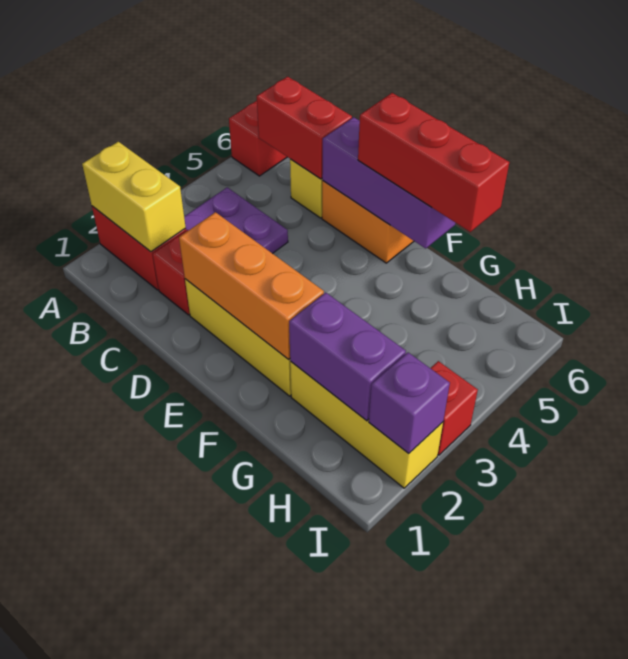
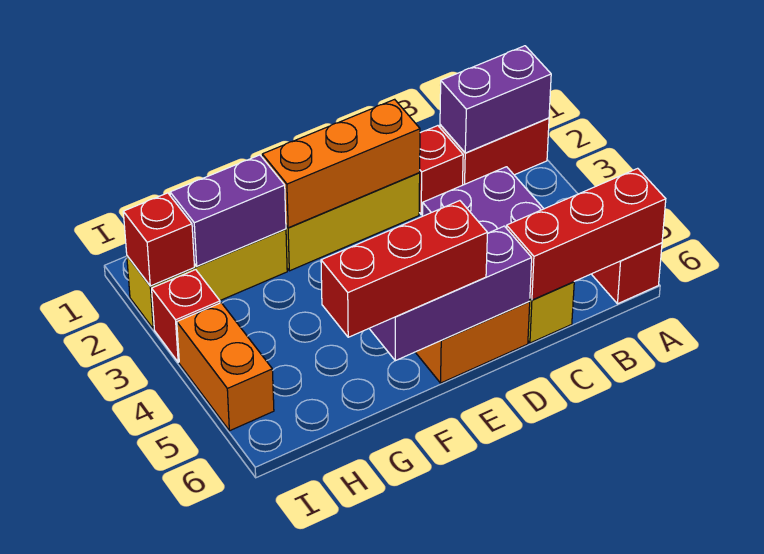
yellow brick A2:B2 level 2 -> purple brick A2:B2 level 2
red brick B6:C6 level 2 -> red brick A6:C6 level 2
purple brick I2 level 2 -> red brick I2 level 2
none -> orange brick I4:I5 level 1

